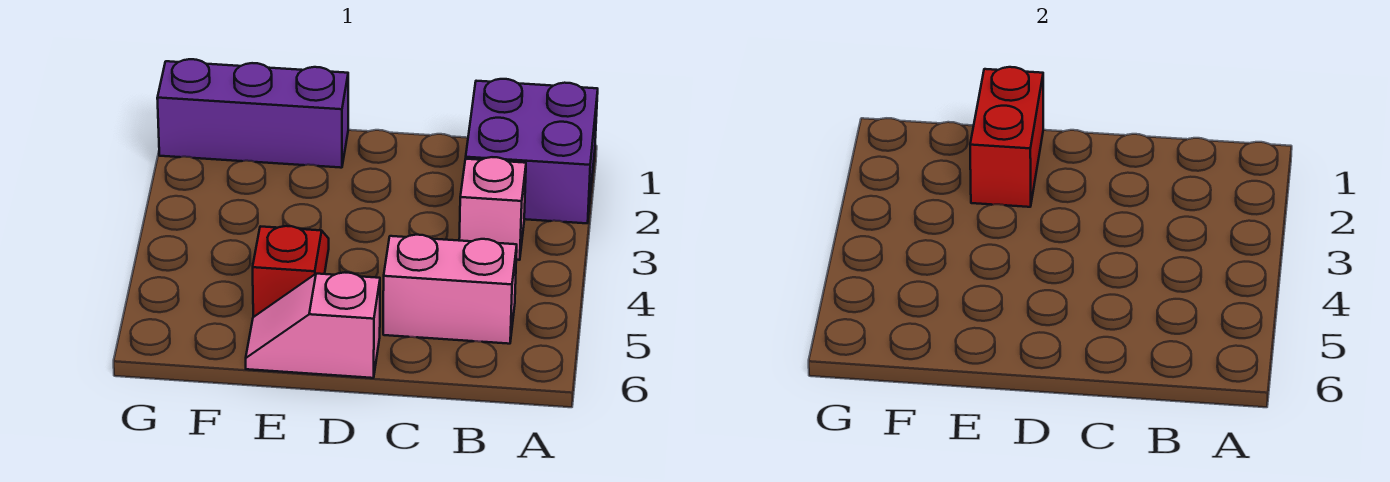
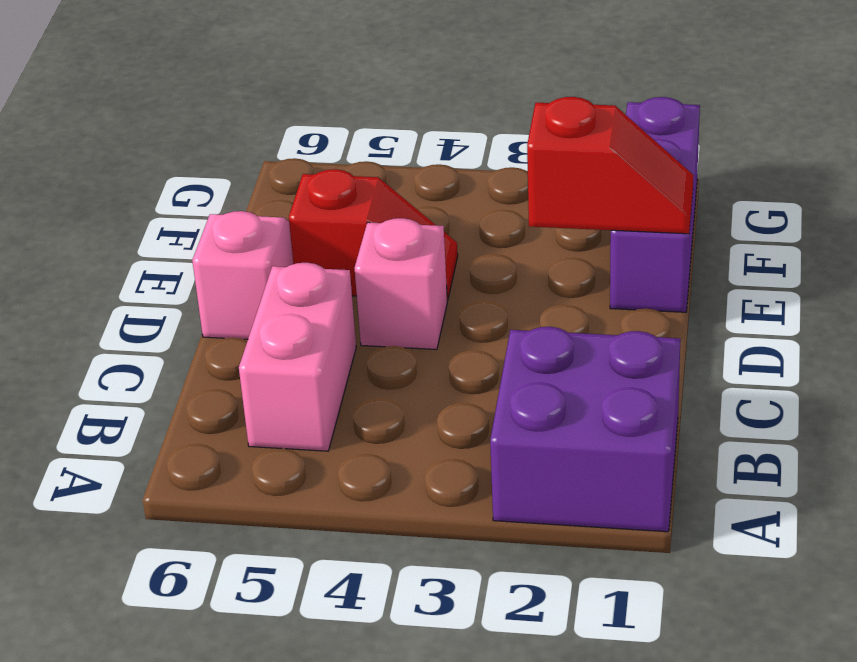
pink brick B3 level 1 -> pink brick D4 level 1
red brick E1:E2 level 2 -> red slope E1:E2 level 2 top 2

